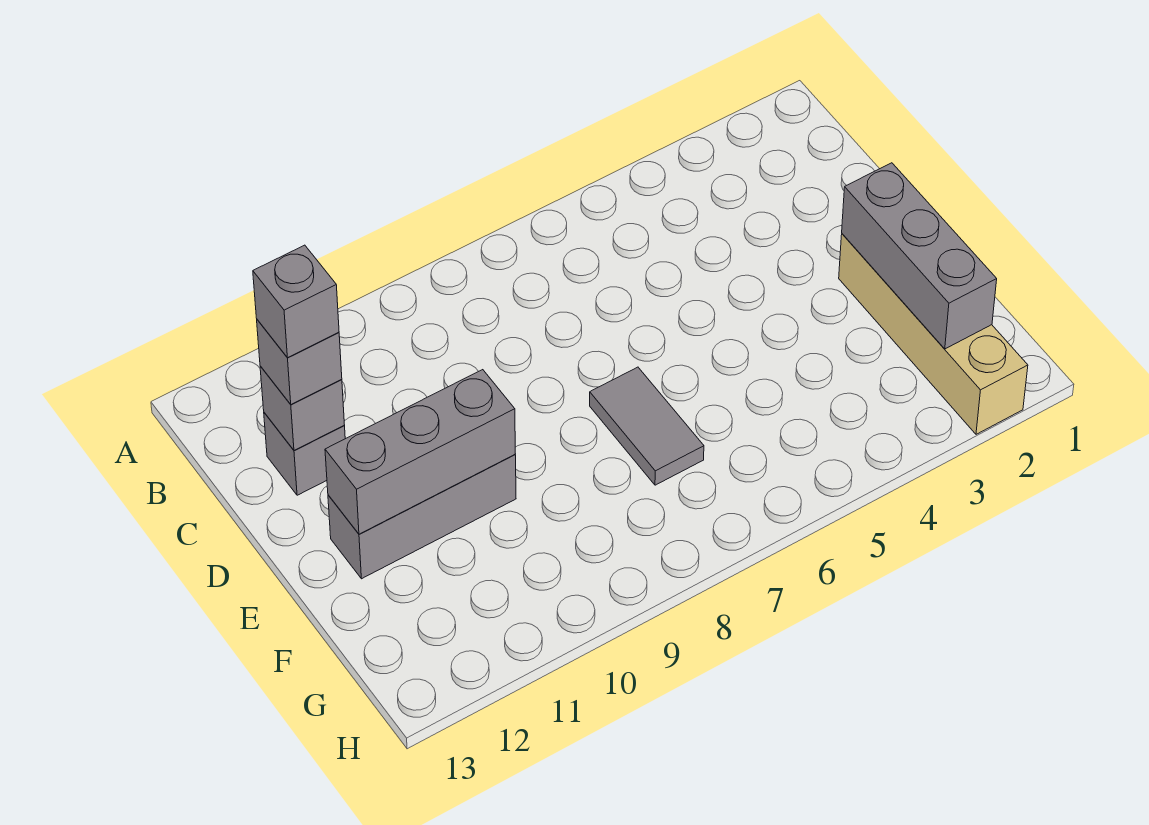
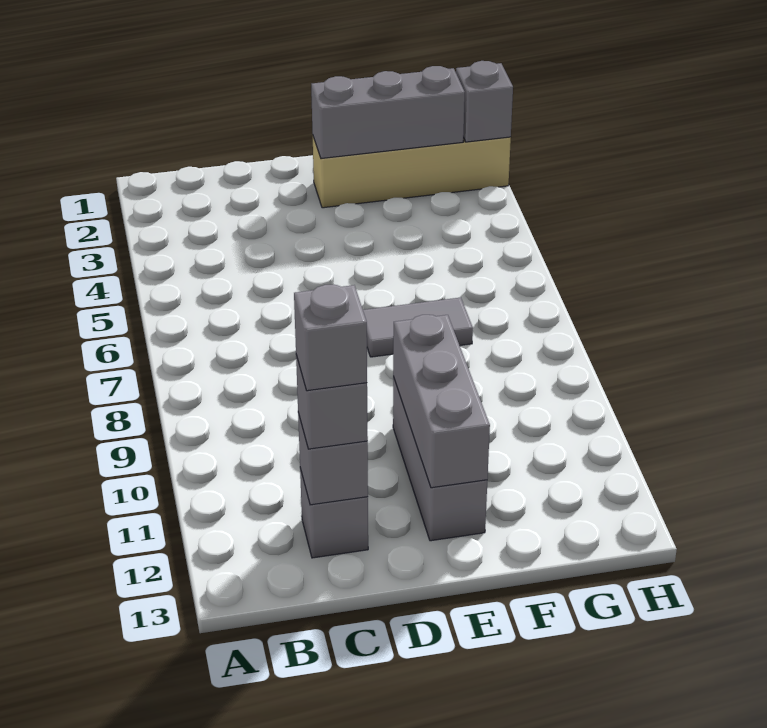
none -> grey brick H2 level 2

